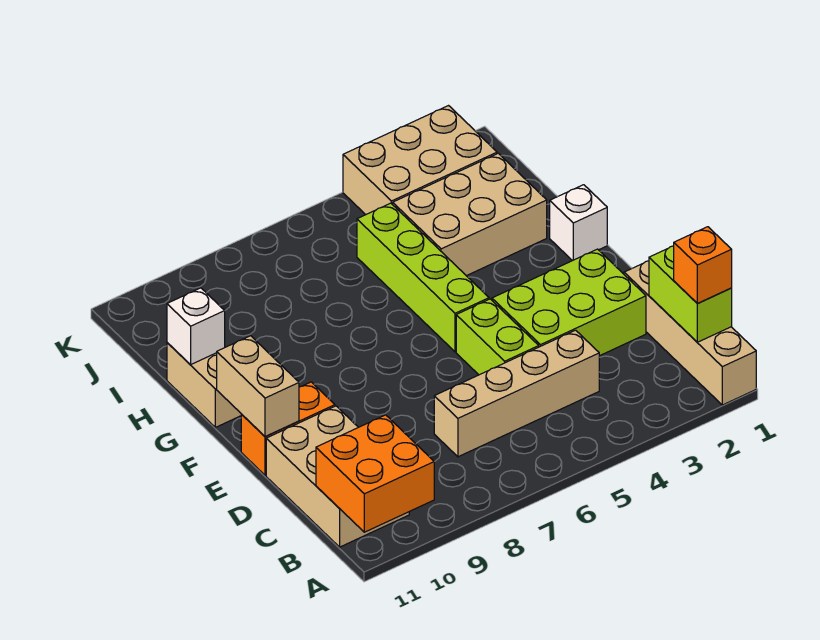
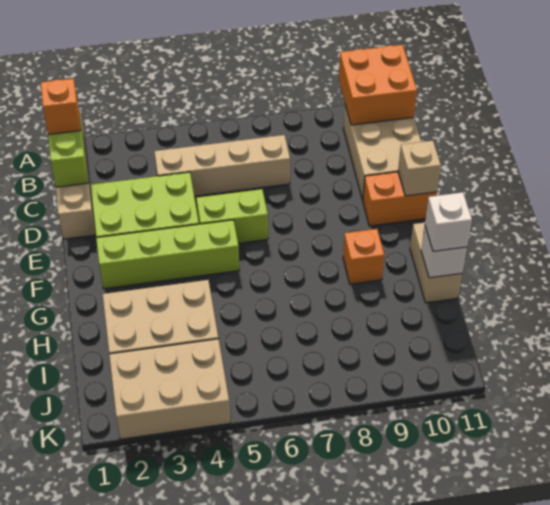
lime brick D5:E5 level 1 -> lime brick E5:E6 level 1
tan brick E11:F11 level 2 -> tan brick E11 level 2
lime brick F5:I5 level 1 -> lime brick F2:F5 level 1
white brick G1 level 1 -> white brick H11 level 3
none -> orange brick G9 level 1

